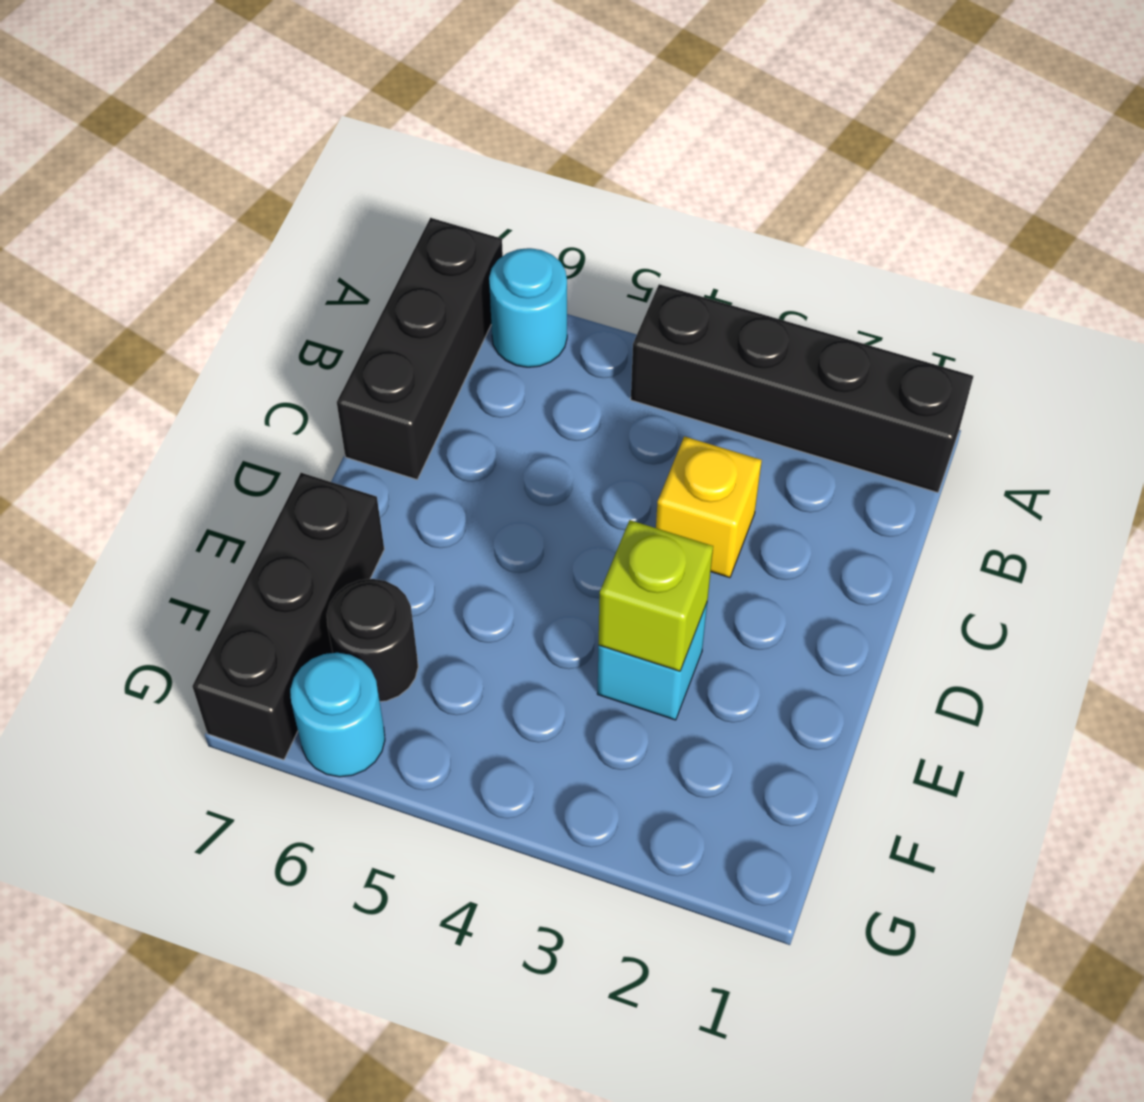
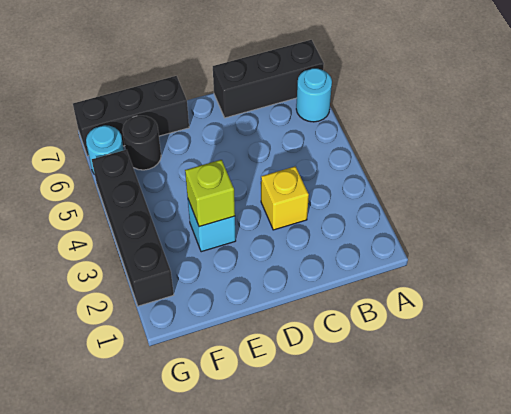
black brick A1:A4 level 1 -> black brick G2:G5 level 1

